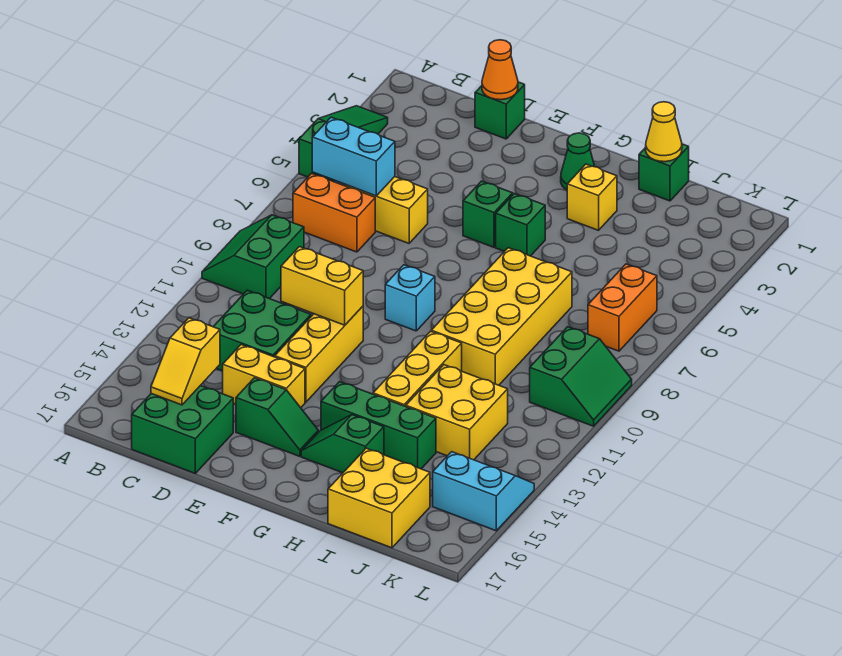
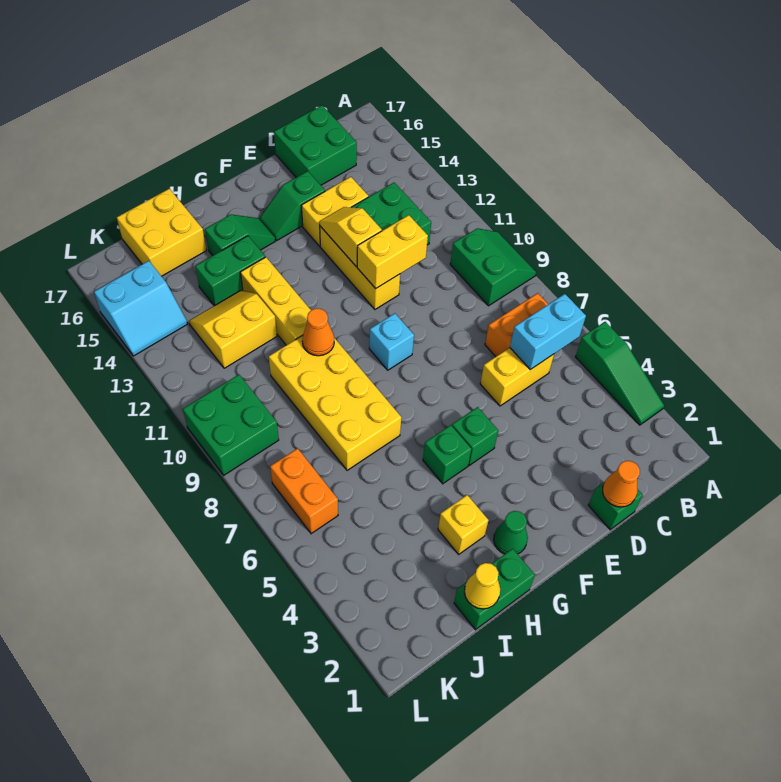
yellow slope C15:C16 level 2 top 15 -> yellow slope E12:E13 level 2 top 12
green brick G14:I14 level 1 -> green brick H14:I14 level 1
none -> orange cone H10 level 2
green brick I1 level 1 -> green brick H1:I1 level 1
yellow brick I12:J13 level 1 -> yellow slope I12:J13 level 1 top 12
green slope K9:L10 level 1 top K -> green brick K9:L10 level 1

